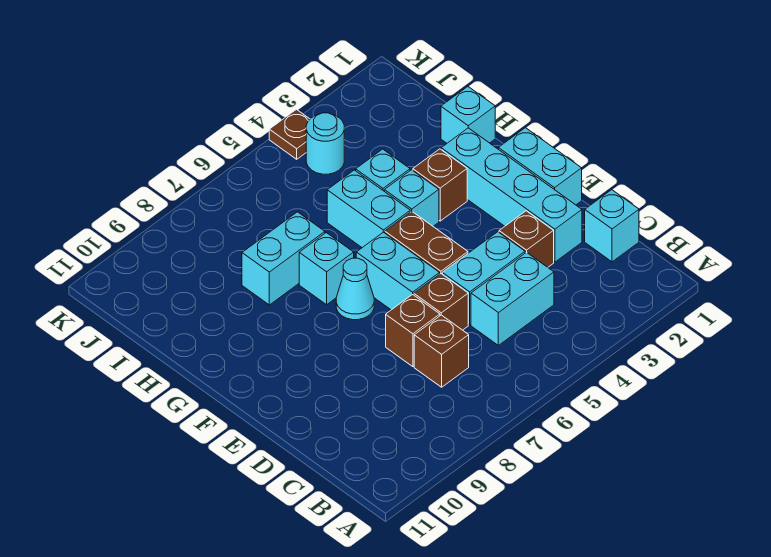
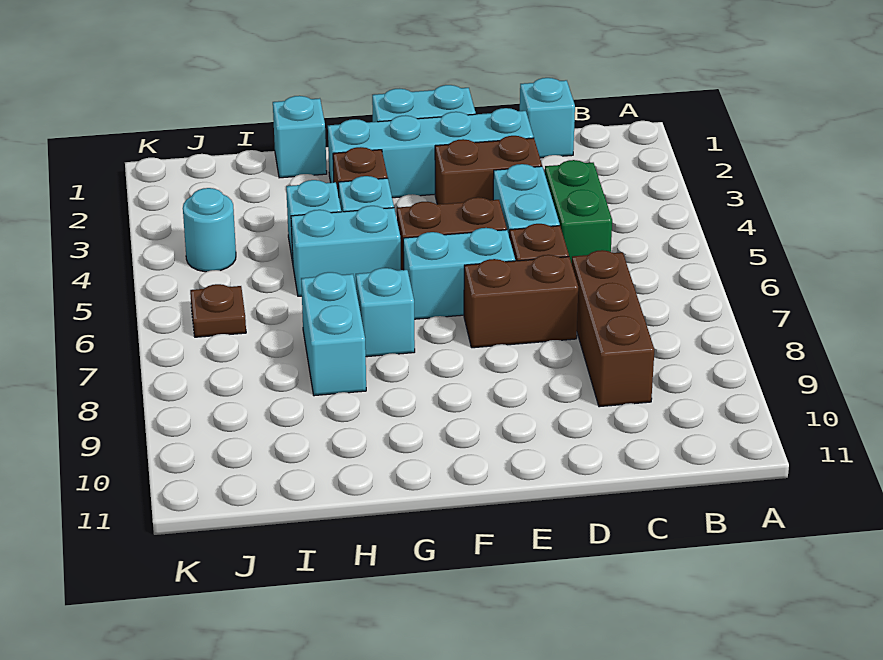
cyan brick C4:C5 level 1 -> green brick C4:C5 level 1
brown brick C7 level 1 -> brown brick C7:C9 level 1
brown brick D3 level 1 -> brown brick D3:E3 level 1
brown brick D7 level 1 -> brown brick D7:E7 level 1
cyan cone F7 level 1 -> none
brown plate K4 level 1 -> brown plate J6 level 1

